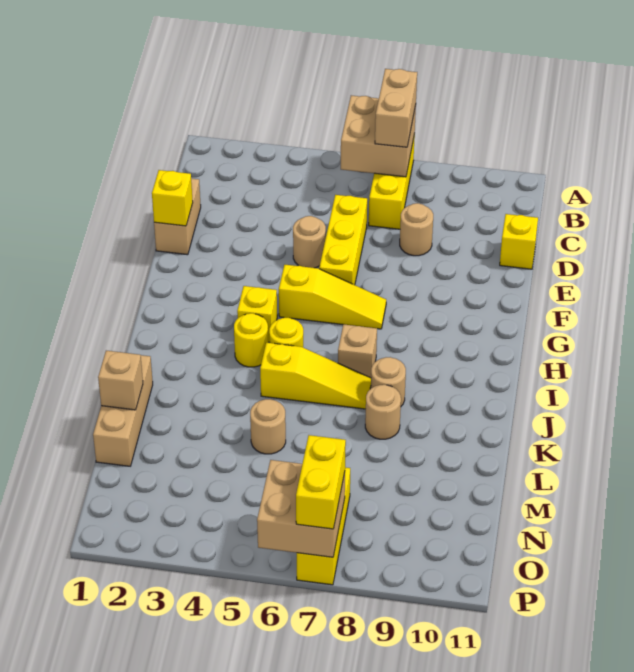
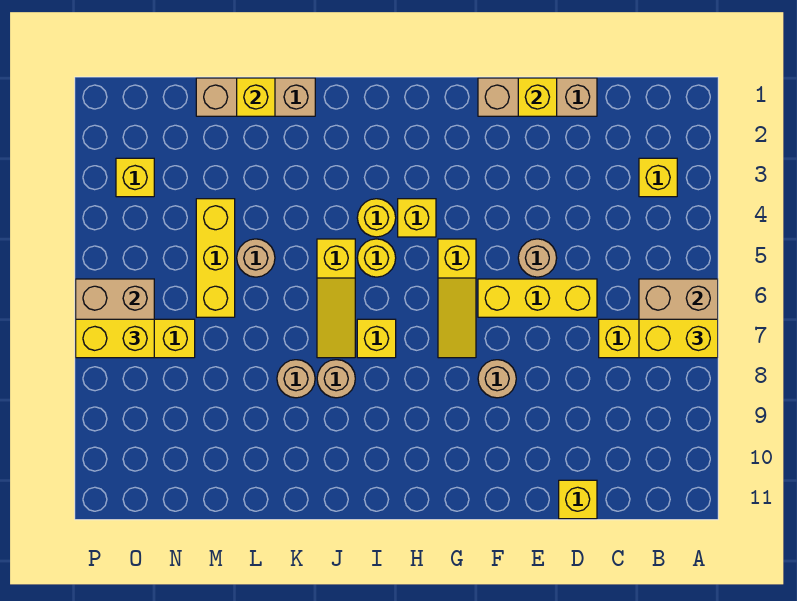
tan brick A7:B7 level 3 -> yellow brick A7:B7 level 3
none -> yellow brick B3 level 1
tan brick D1:E1 level 1 -> tan brick D1:F1 level 1
tan round brick D8 level 1 -> tan round brick F8 level 1
tan brick I7 level 1 -> yellow brick I7 level 1
tan brick L1 level 2 -> yellow brick L1 level 2
none -> yellow brick M4:M6 level 1
none -> yellow brick O3 level 1

